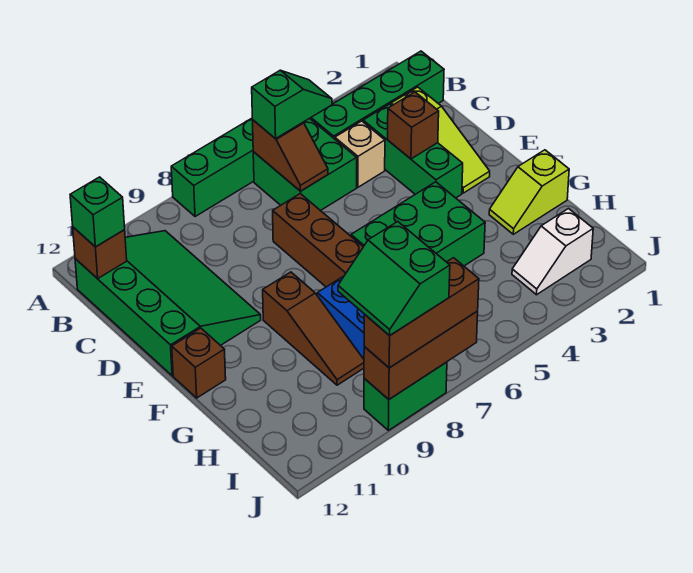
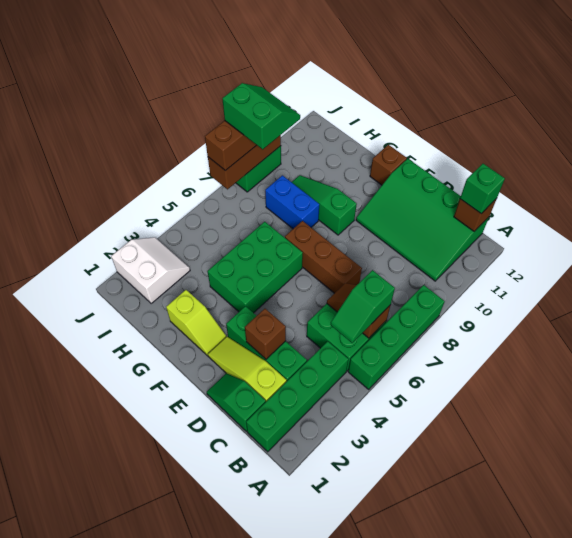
none -> green slope C1:D1 level 1 top C
tan brick C4 level 1 -> none
brown slope F9:H9 level 1 top F -> green slope F9:H9 level 1 top F
lime slope G1:G2 level 1 top 1 -> lime slope F2:G2 level 1 top G
white slope I2:I3 level 1 top 2 -> white slope I2:J3 level 1 top 2

